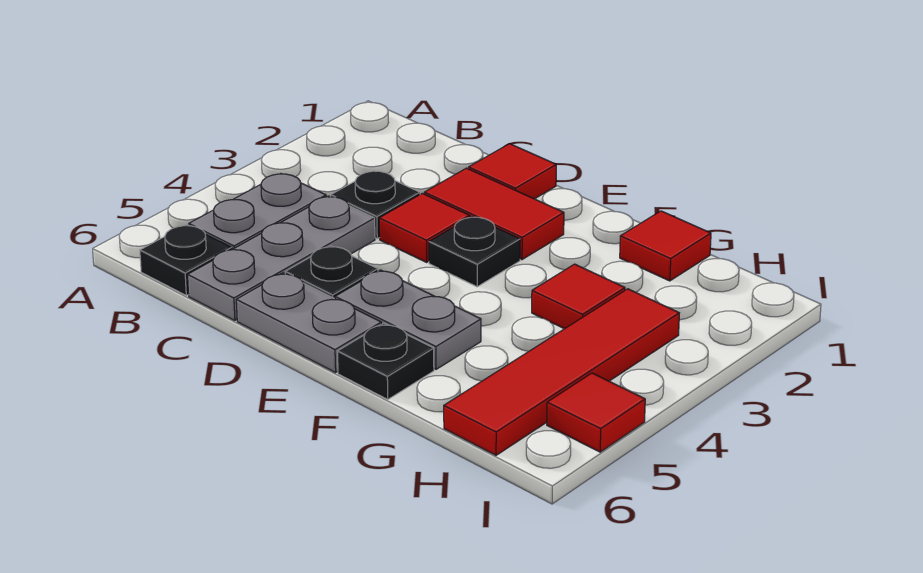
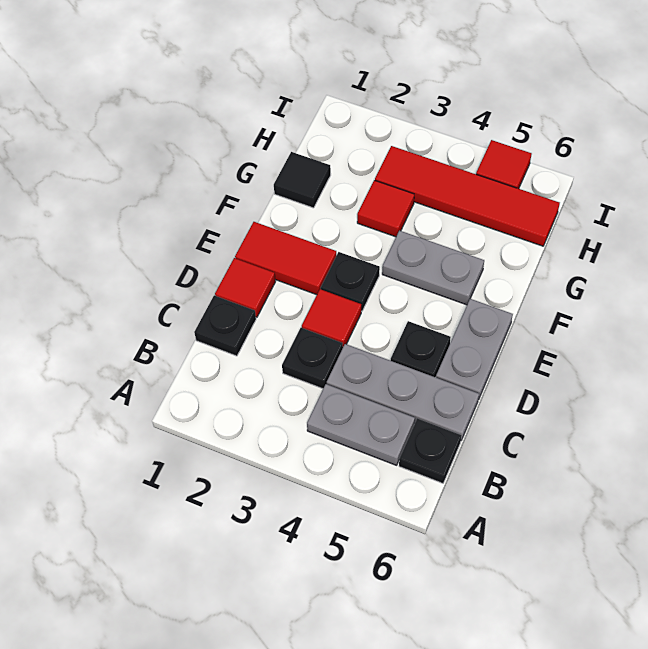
red tile D2:E2 level 1 -> red tile E1:E2 level 1
grey plate E5:F5 level 1 -> grey plate F4:F5 level 1
black plate F6 level 1 -> black plate C1 level 1
red tile G1 level 1 -> black tile G1 level 1

